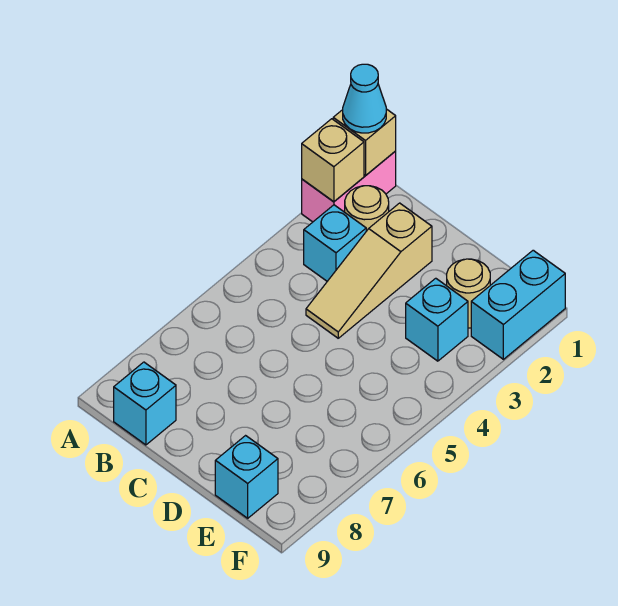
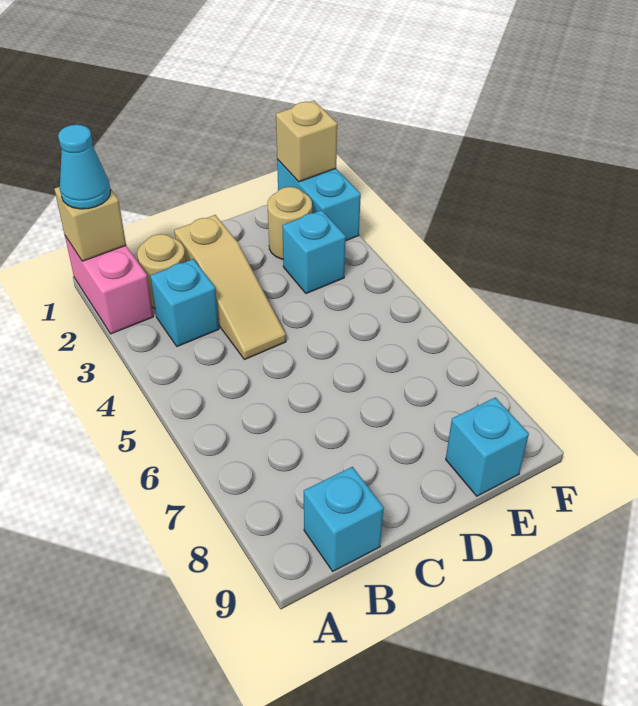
tan brick A2 level 2 -> tan brick F1 level 2

